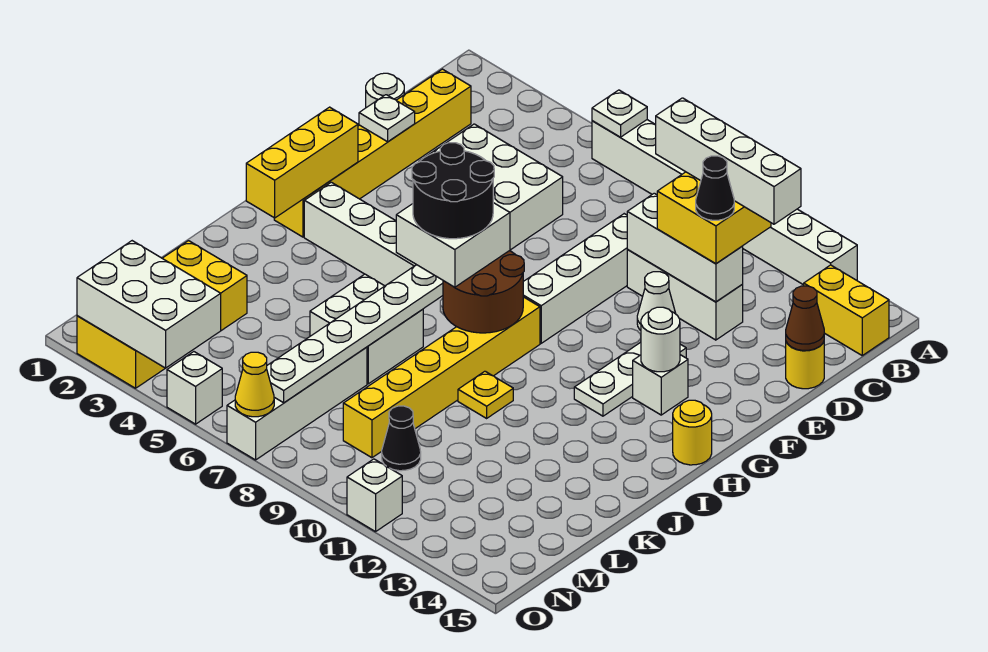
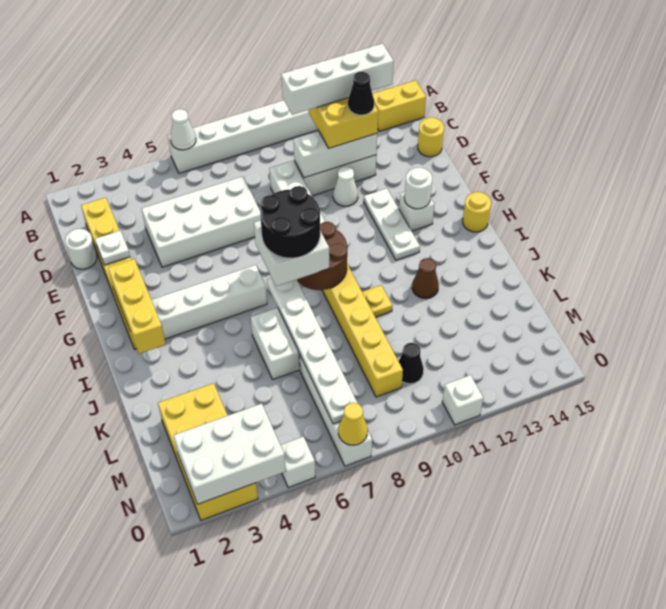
white plate A6 level 2 -> white cone A6 level 2
white brick D4:E6 level 1 -> white brick D4:E7 level 1
brown cone D15 level 2 -> brown cone J12 level 1

